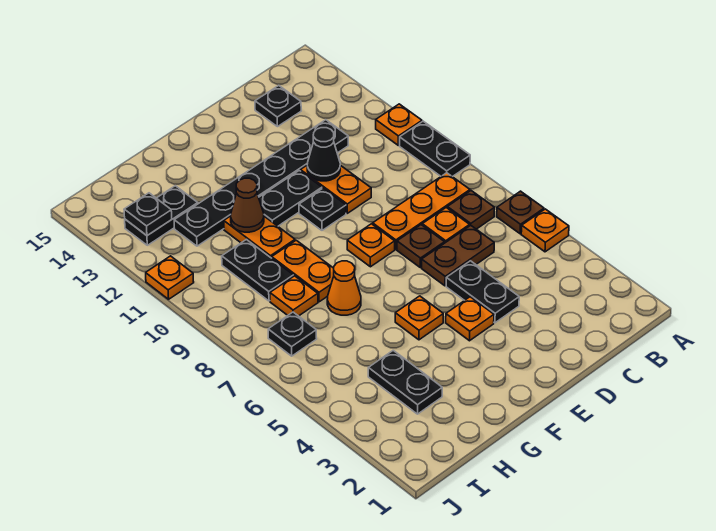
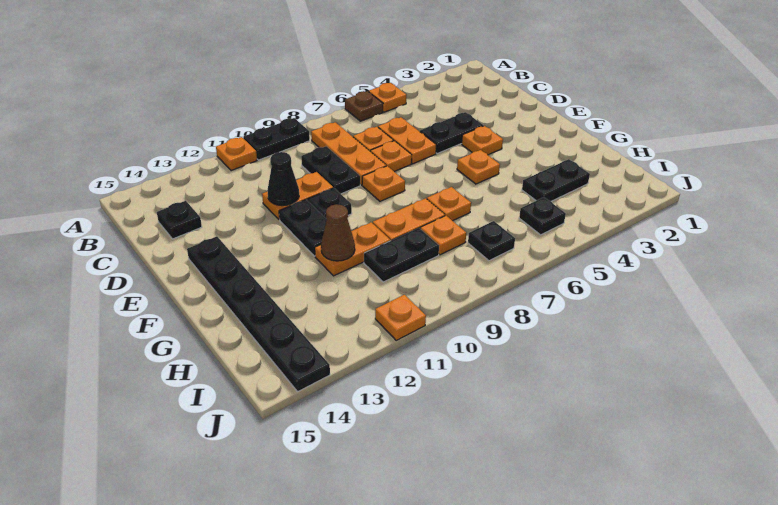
brown plate B7 level 1 -> none
brown plate C6:D6 level 1 -> orange plate C6:D6 level 1
black plate C12:H12 level 1 -> black plate E14:J14 level 1
brown plate D7 level 1 -> orange plate D7 level 1
orange cone G7 level 1 -> orange plate G7 level 1
black plate H13:I13 level 1 -> black plate C9:D9 level 1
black plate I13 level 2 -> black plate I5 level 1

